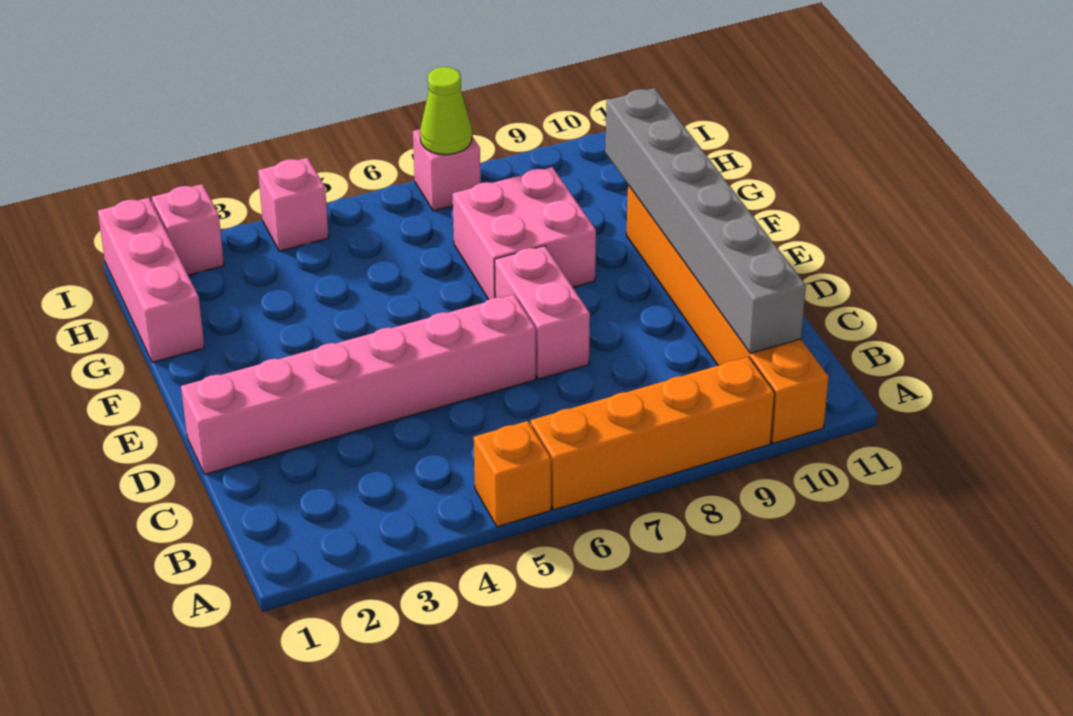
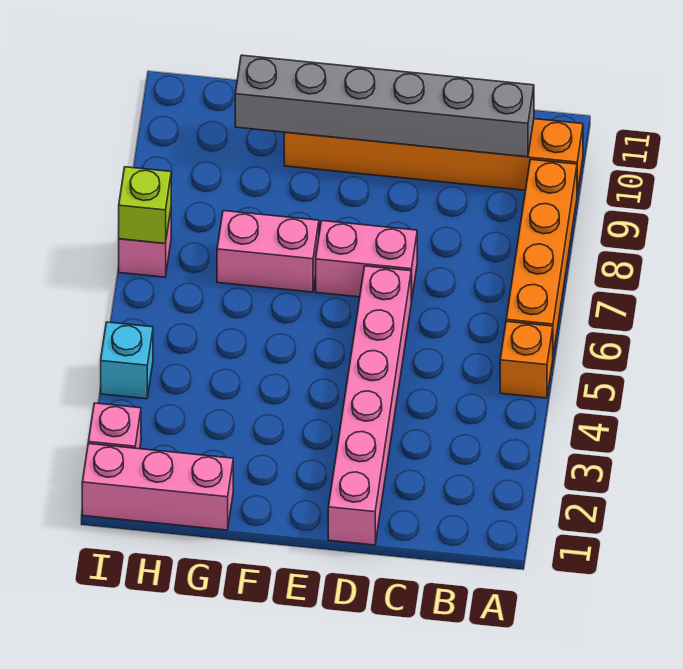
pink brick F7:G8 level 1 -> pink brick F7:G7 level 1
pink brick I4 level 1 -> cyan brick I4 level 1
lime cone I7 level 2 -> lime brick I7 level 2

